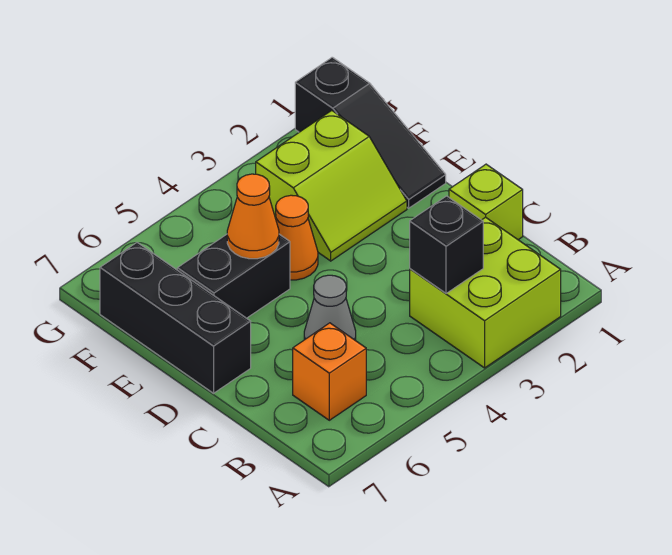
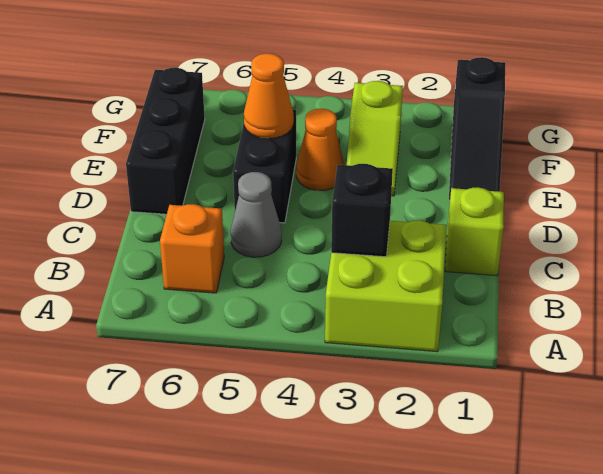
lime slope E2:F3 level 1 top F -> lime slope E3:F3 level 1 top F
black brick E5:E6 level 1 -> black brick D5:E5 level 1

